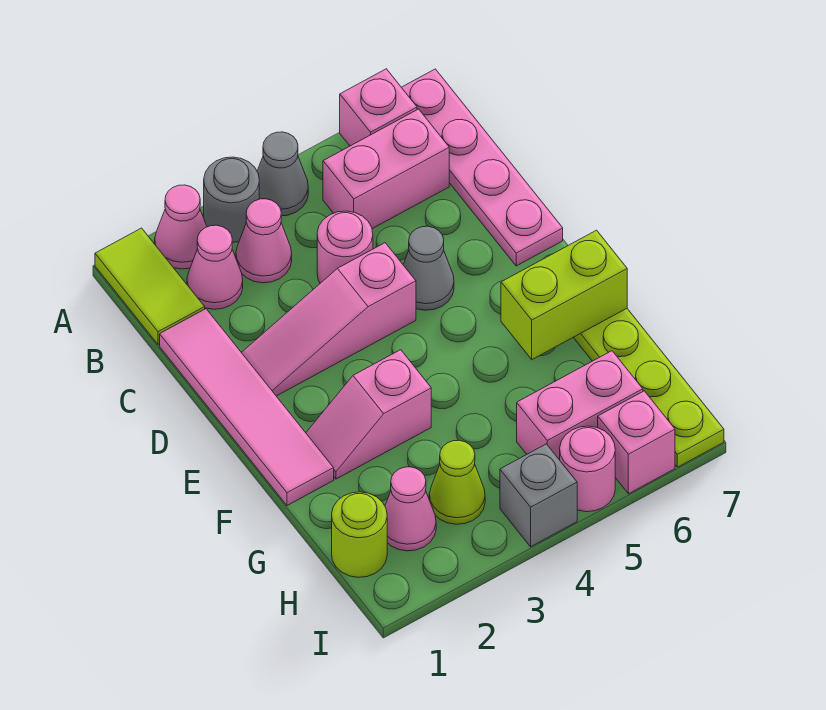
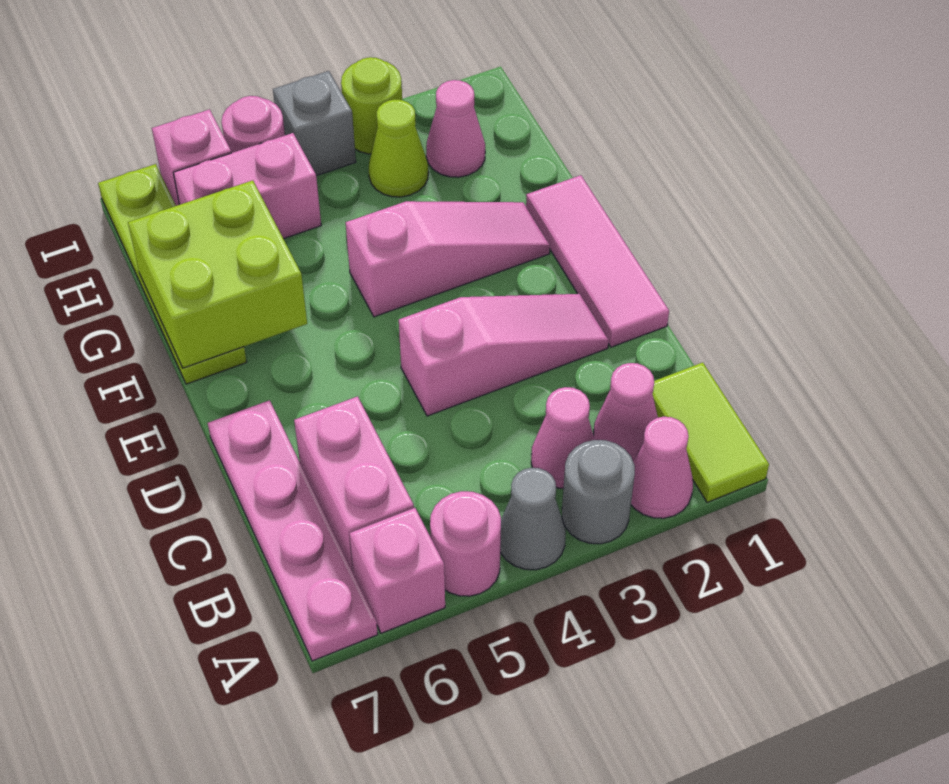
pink brick B5:B6 level 1 -> pink brick B6:C6 level 1
pink tile C1:F1 level 1 -> pink tile D1:F1 level 1
pink round brick C4 level 1 -> pink round brick A5 level 1
grey cone D5 level 1 -> none
pink slope F2:F3 level 1 top 3 -> pink slope F2:F4 level 1 top 4
lime brick F6:F7 level 2 -> lime brick F6:G7 level 2
lime round brick H1 level 1 -> lime round brick I3 level 1

